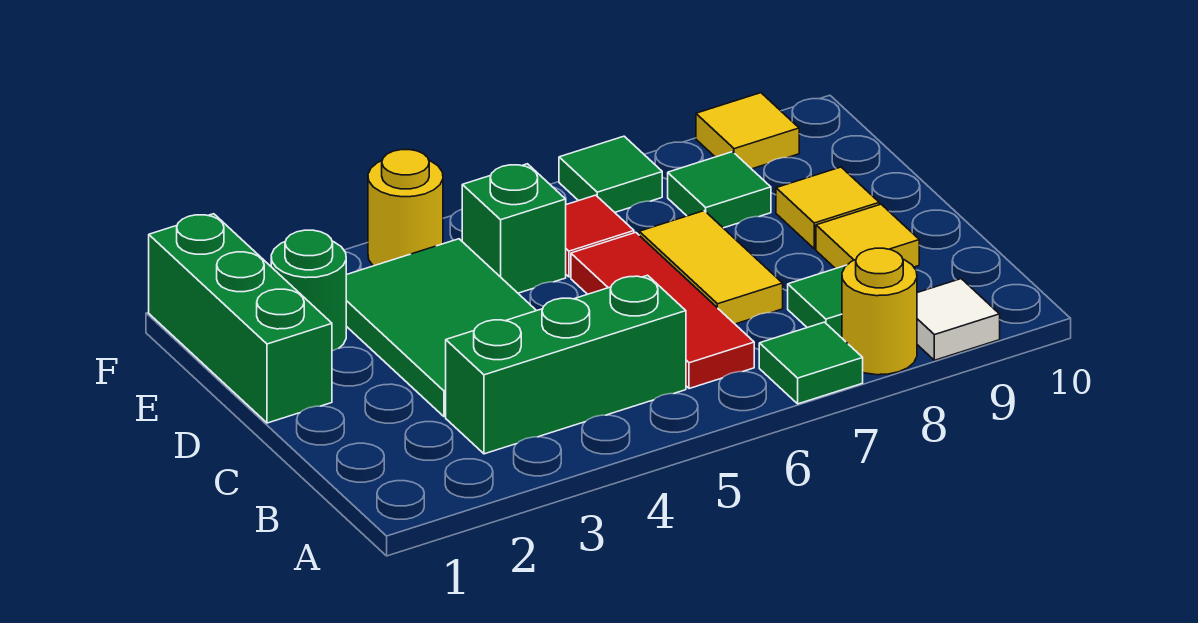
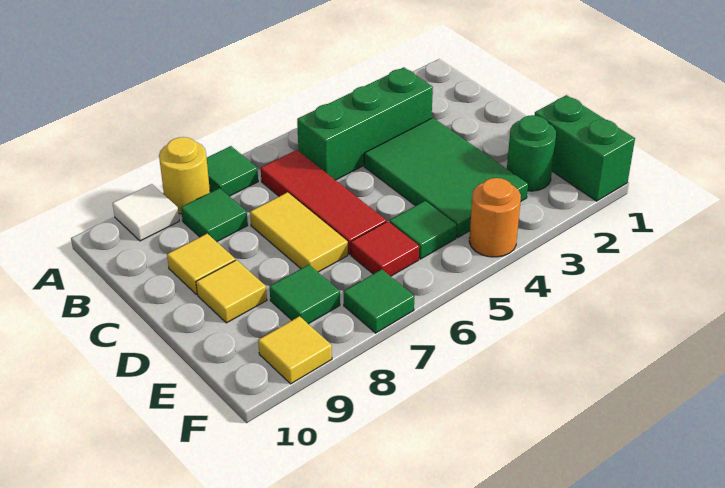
green brick D1:F1 level 1 -> green brick E1:F1 level 1
green brick E5 level 1 -> green tile E5 level 1
yellow round brick F4 level 1 -> orange round brick F4 level 1

